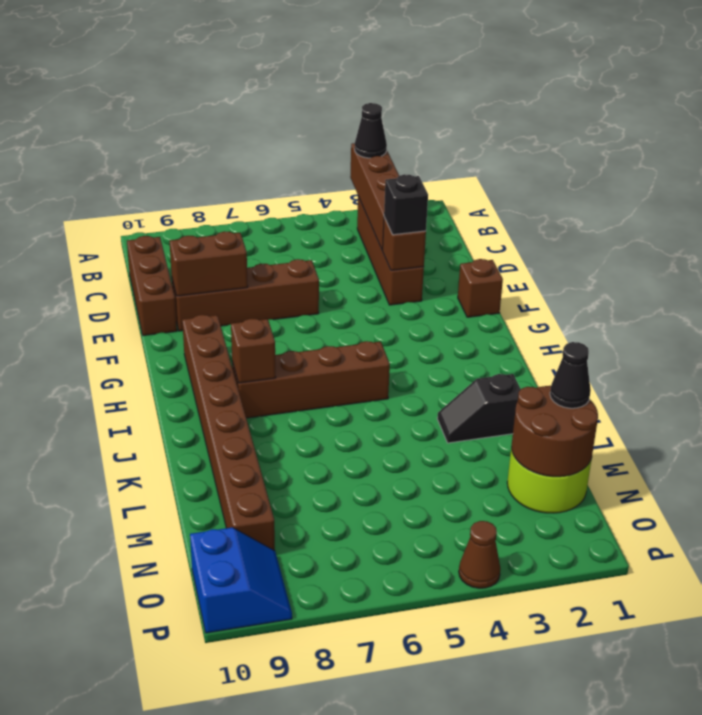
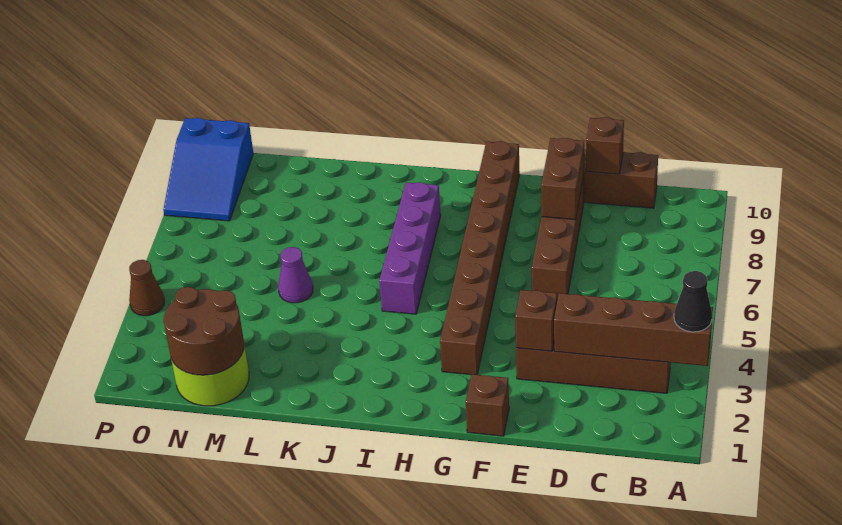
black brick E3 level 3 -> none
brown brick G9:N9 level 1 -> brown brick G3:G10 level 1
brown brick I5:I8 level 1 -> purple brick I5:I8 level 1
brown brick I8 level 2 -> brown brick D10 level 2
black slope K2:K3 level 1 top 2 -> none
none -> purple cone L5 level 1
black cone M1 level 3 -> none
blue slope O9:P10 level 1 top 10 -> blue slope O8:P10 level 1 top 10

